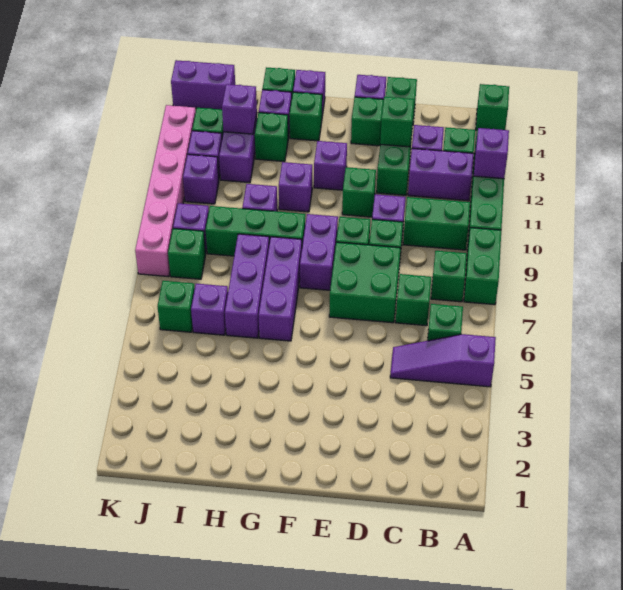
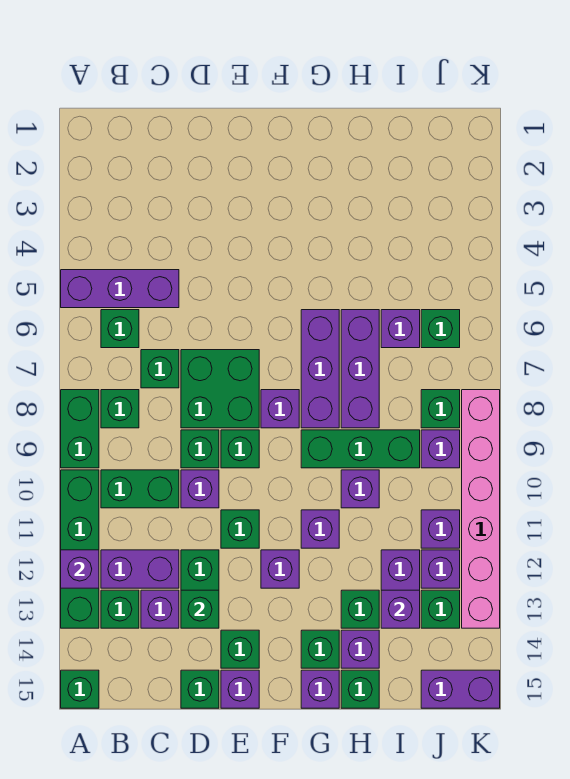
purple slope A5:C5 level 1 top A -> purple brick A5:C5 level 1
purple brick F8:F9 level 1 -> purple brick F8 level 1

